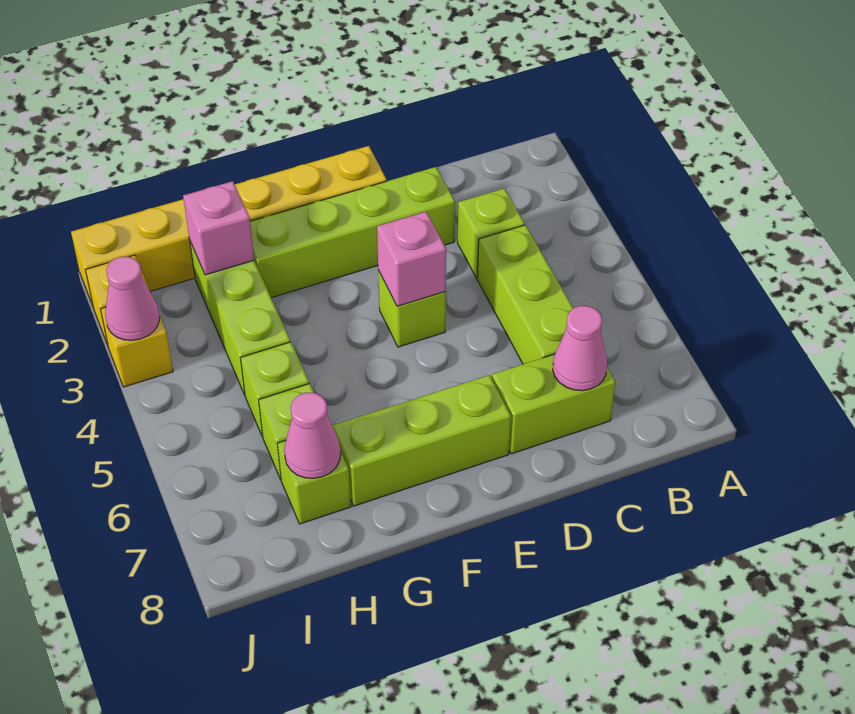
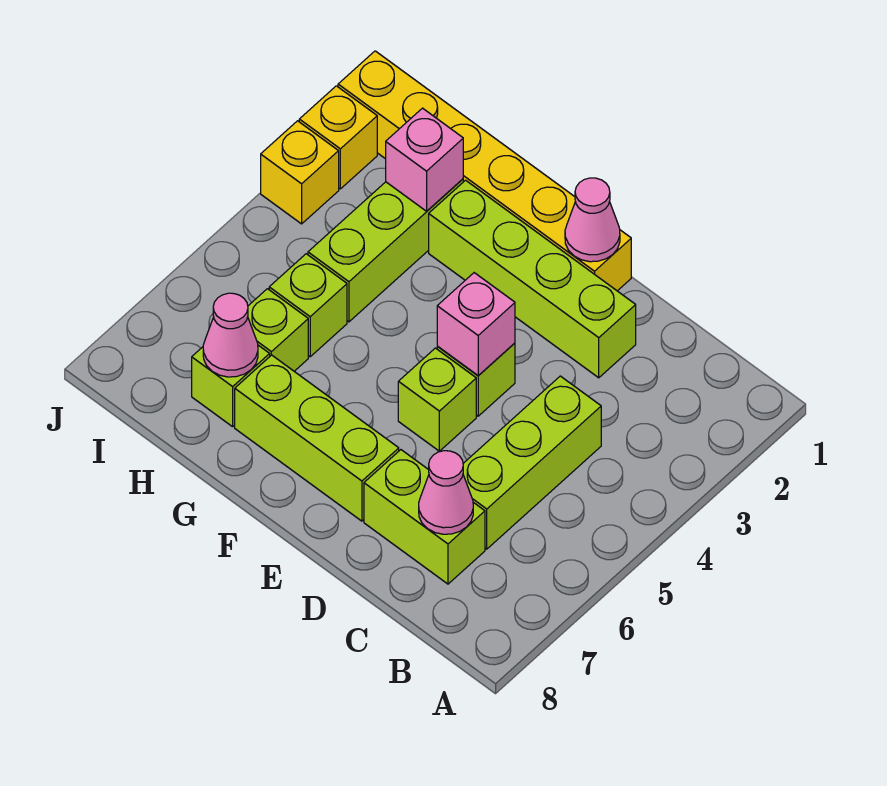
lime brick C3 level 1 -> lime brick E5 level 1
pink cone J3 level 2 -> pink cone E1 level 2

